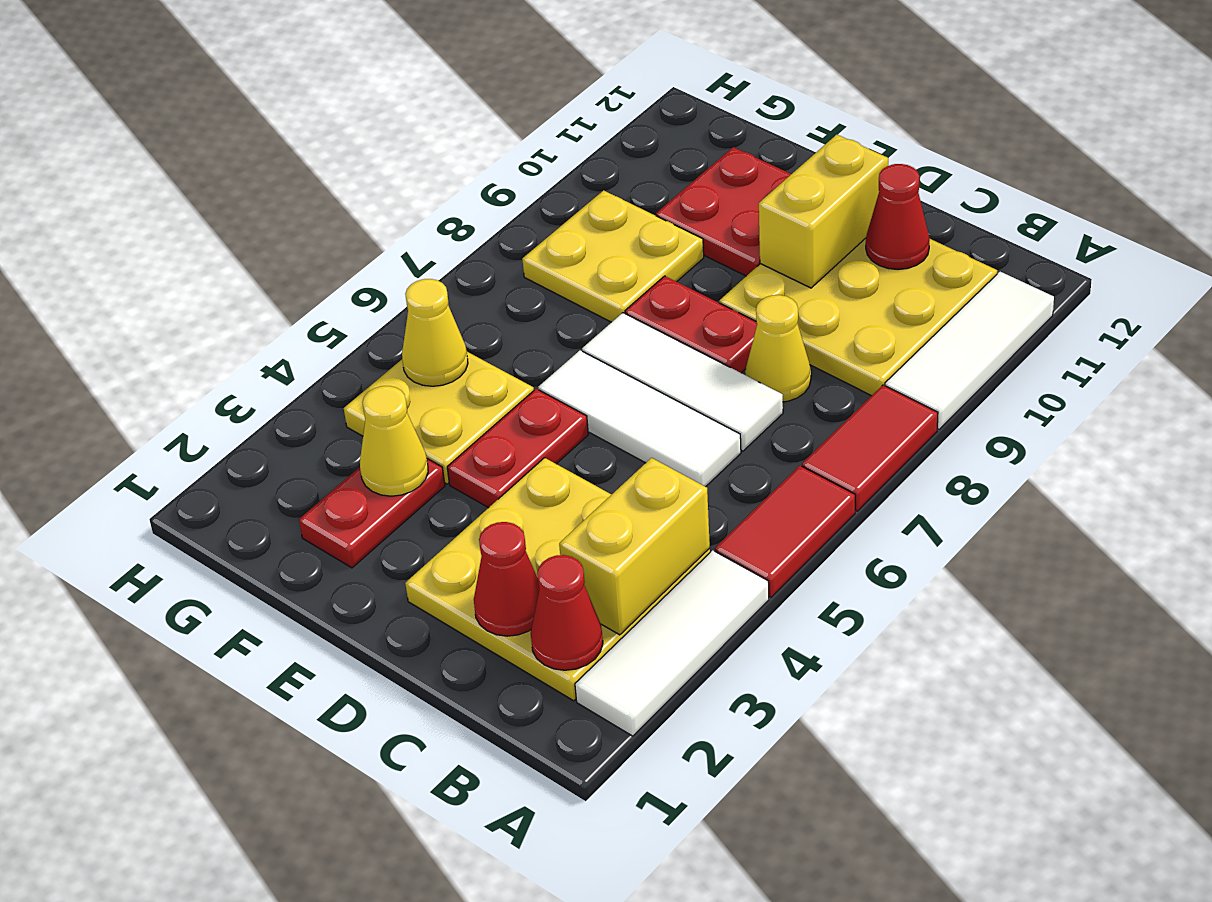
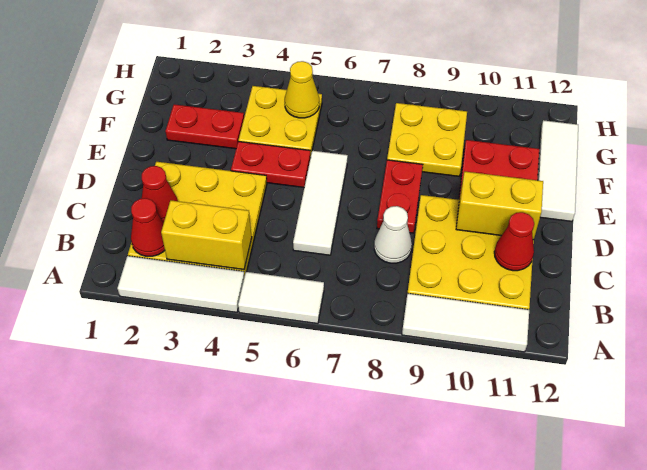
red tile A5:A6 level 1 -> white tile A5:A6 level 1
red tile A7:A8 level 1 -> none
white tile C7:E7 level 1 -> white tile E12:G12 level 1
yellow cone C8 level 1 -> white cone C8 level 1
yellow cone F3 level 2 -> none

